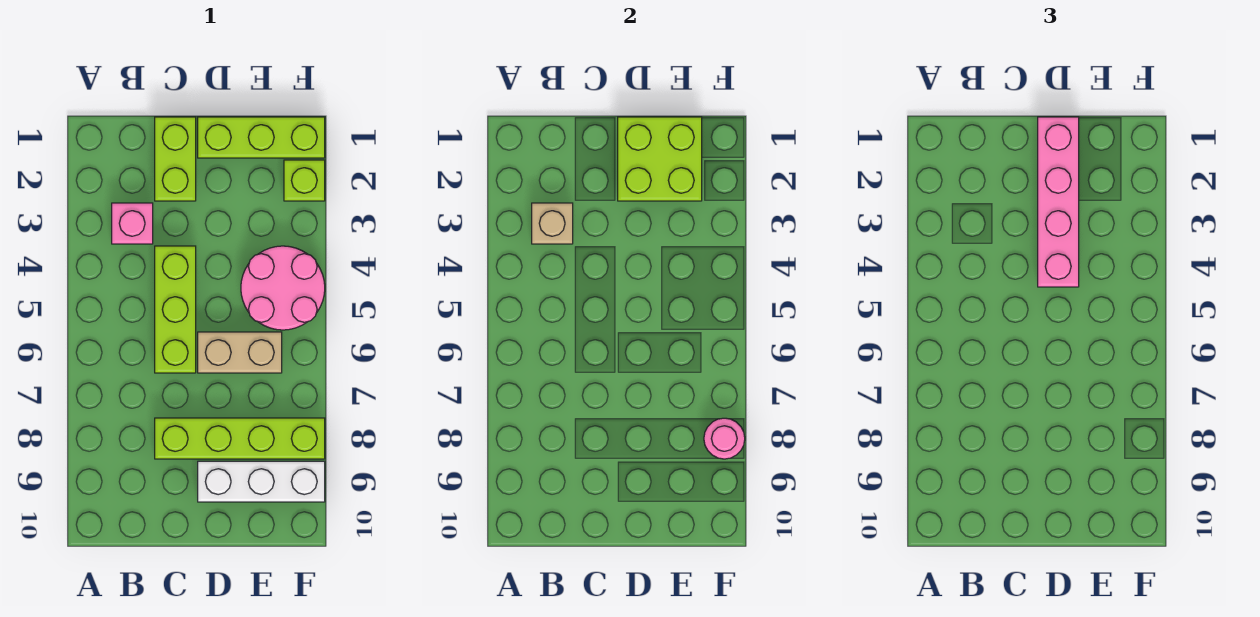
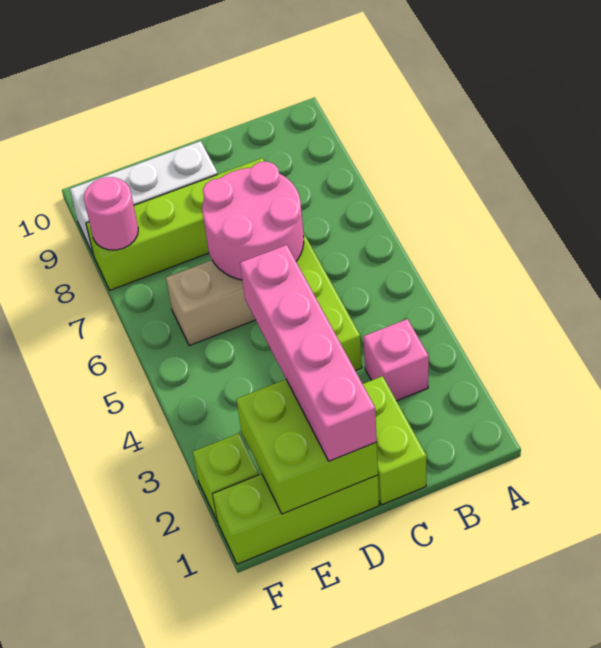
tan brick B3 level 2 -> none
pink round brick E4:F5 level 1 -> pink round brick C6:D7 level 2

